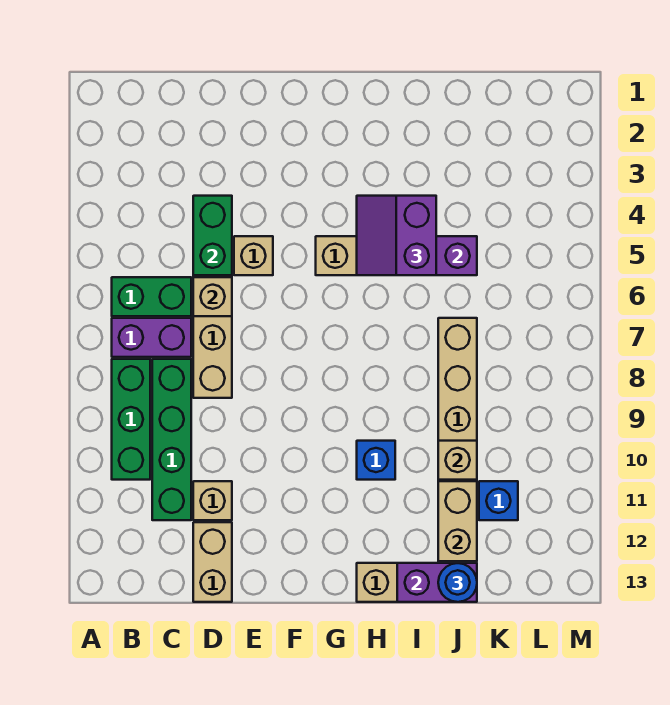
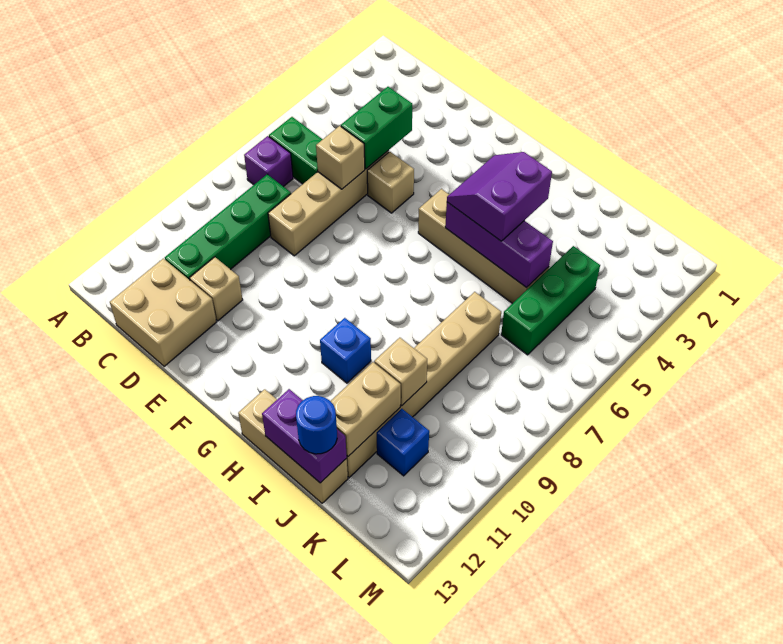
purple brick B7:C7 level 1 -> purple brick B7 level 1
green brick B8:B10 level 1 -> green brick K4:K6 level 1
tan brick D12:D13 level 1 -> tan brick C12:D13 level 1

